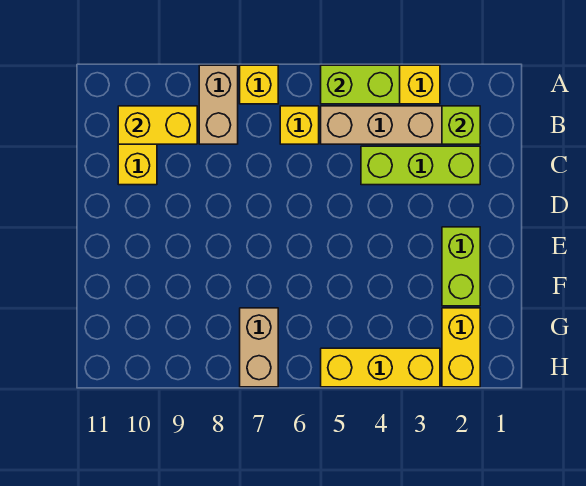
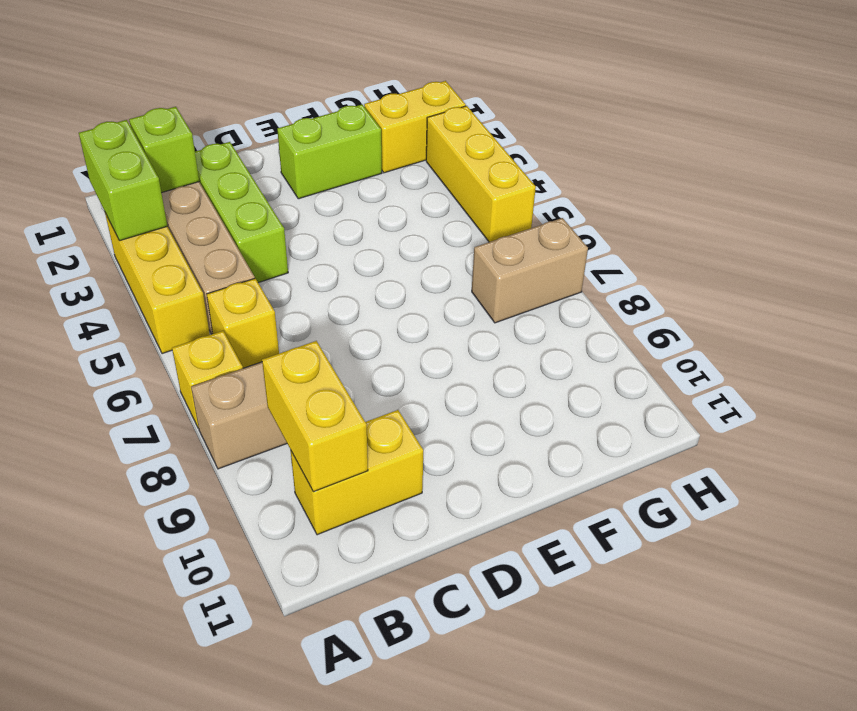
lime brick A4:A5 level 2 -> lime brick A2:A3 level 2

